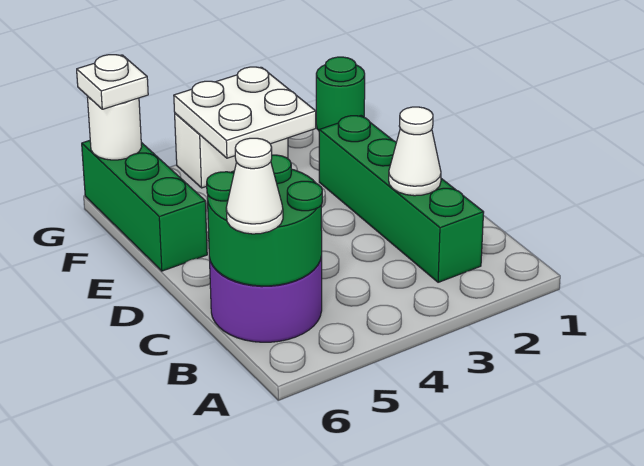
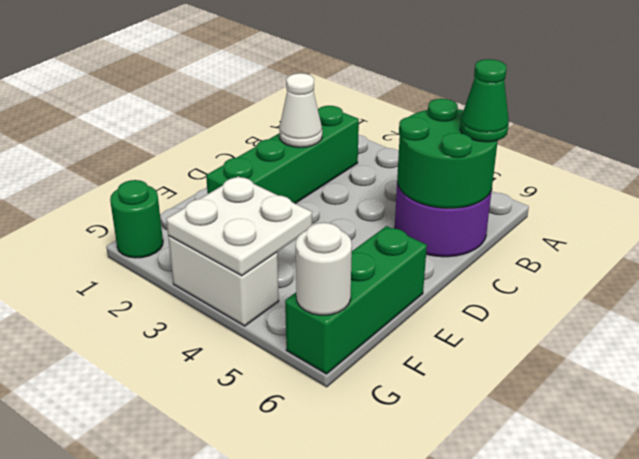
white cone B6 level 3 -> green cone B6 level 3
white plate G6 level 3 -> none

